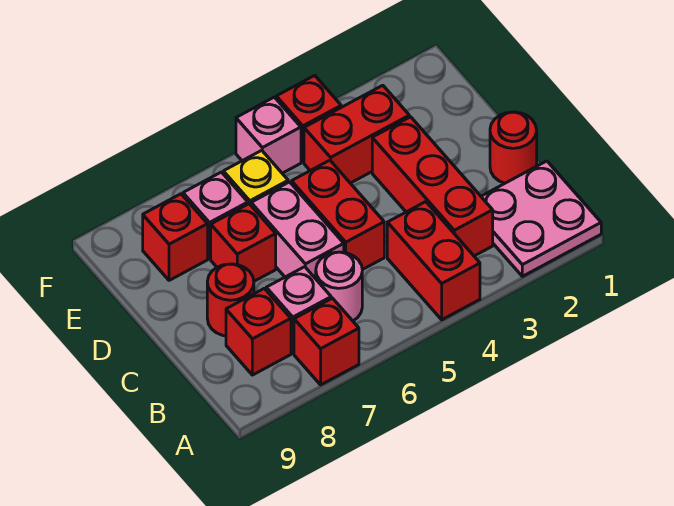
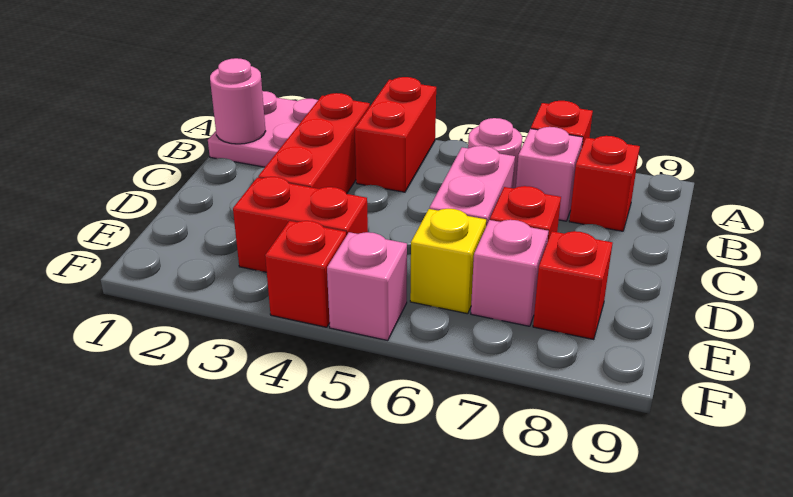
none -> pink round brick B1 level 2
red round brick C1 level 1 -> none
red brick C5:D5 level 1 -> none
red round brick C8 level 1 -> none

